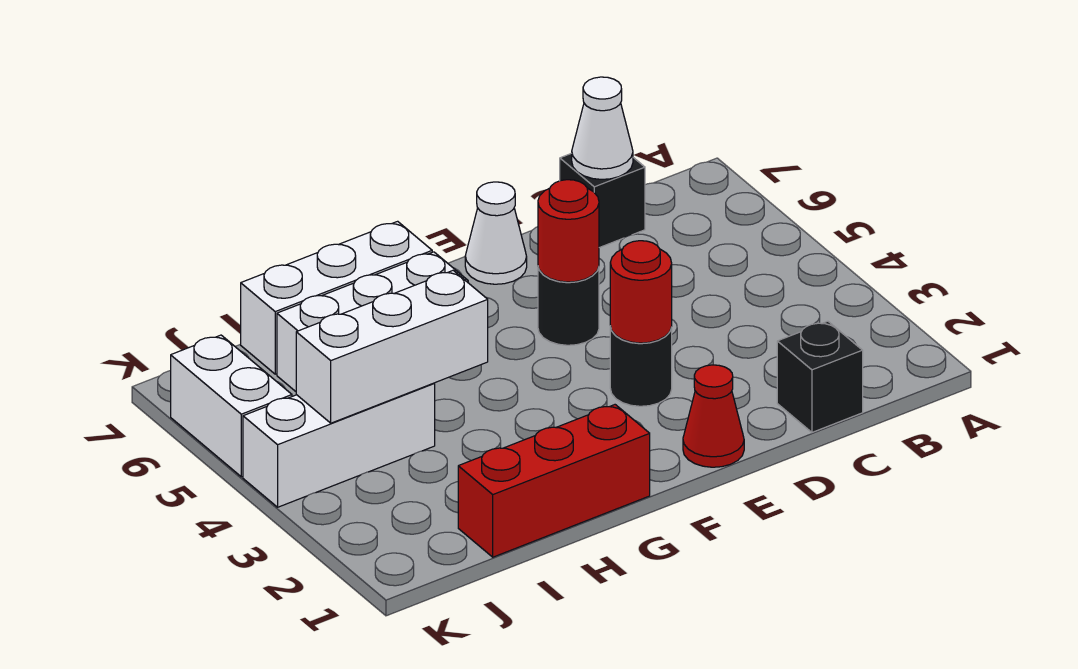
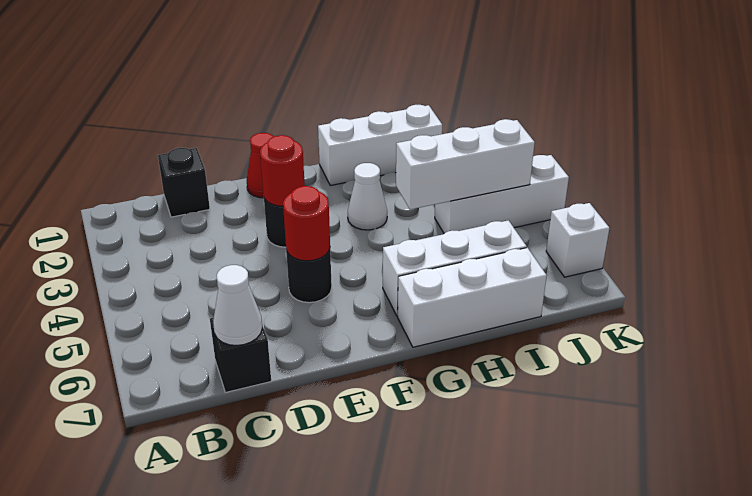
white cone E7 level 1 -> white cone G3 level 1
red brick G1:I1 level 1 -> white brick G1:I1 level 1
white brick K5:K6 level 1 -> white brick K6 level 1

